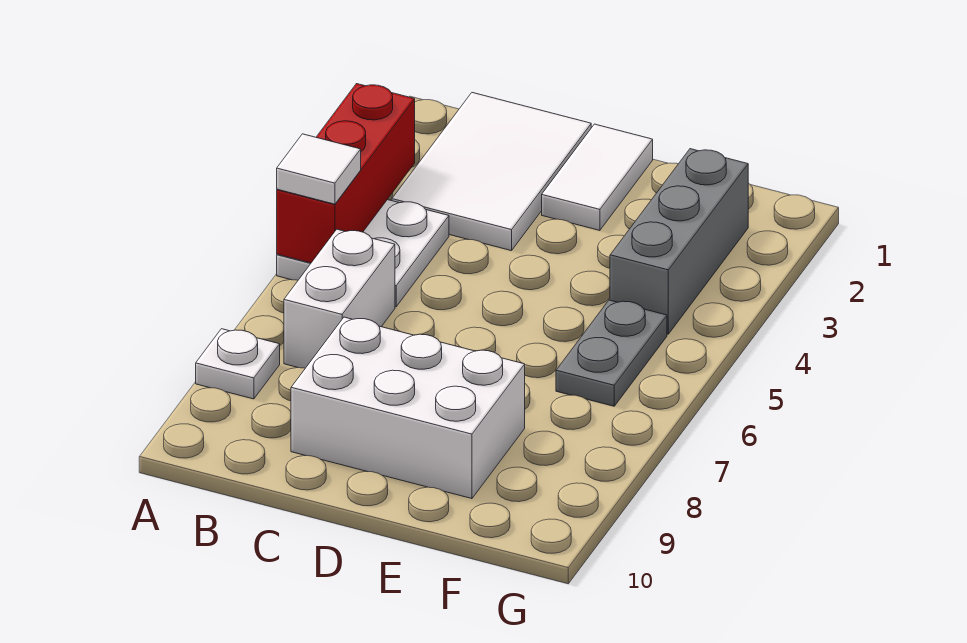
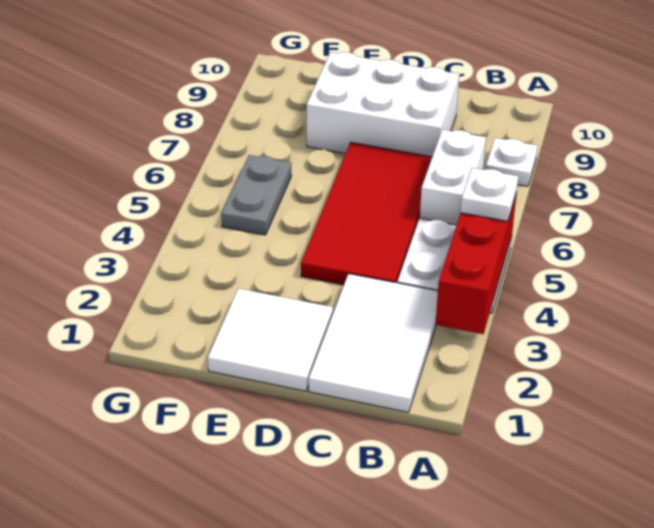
white tile A5 level 3 -> white plate A5 level 3
none -> red tile C4:D7 level 1
white tile D1:D2 level 1 -> white tile D1:E2 level 1
grey brick F2:F4 level 1 -> none

